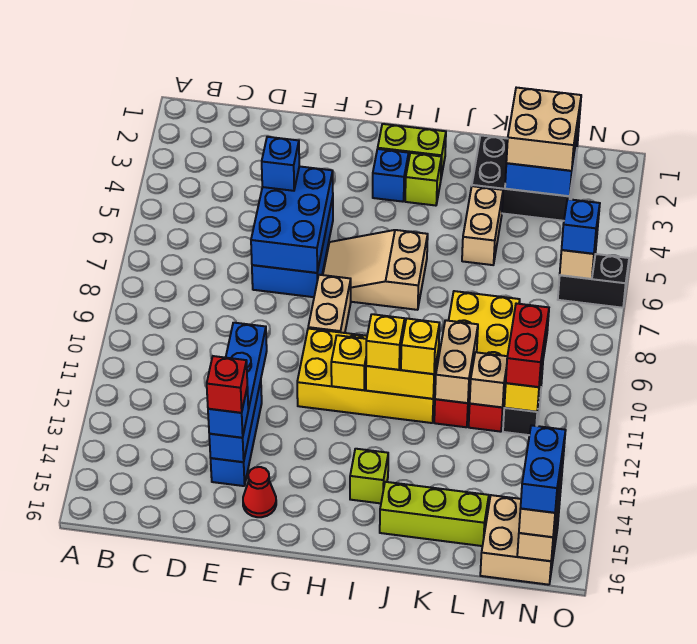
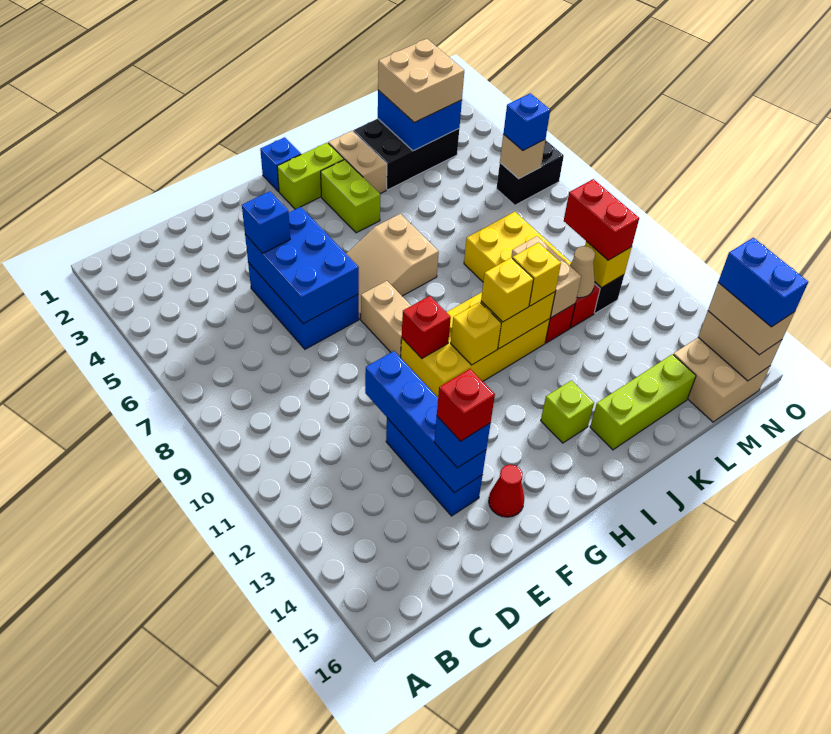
none -> red brick G10 level 2
blue brick H3 level 1 -> blue brick H1 level 1
lime brick I3 level 1 -> lime brick I3:I4 level 1
tan brick K4:K5 level 1 -> tan brick J2:J3 level 1
tan brick L11 level 2 -> tan cone L11 level 2

